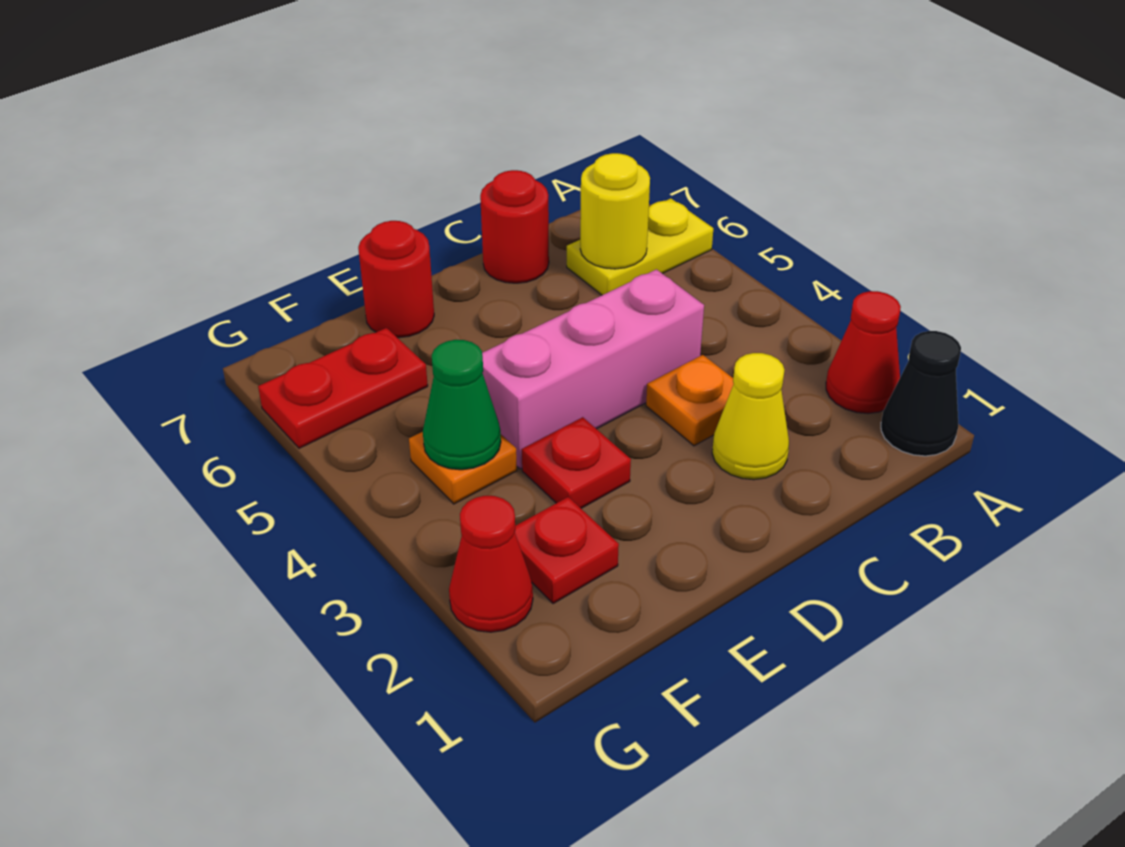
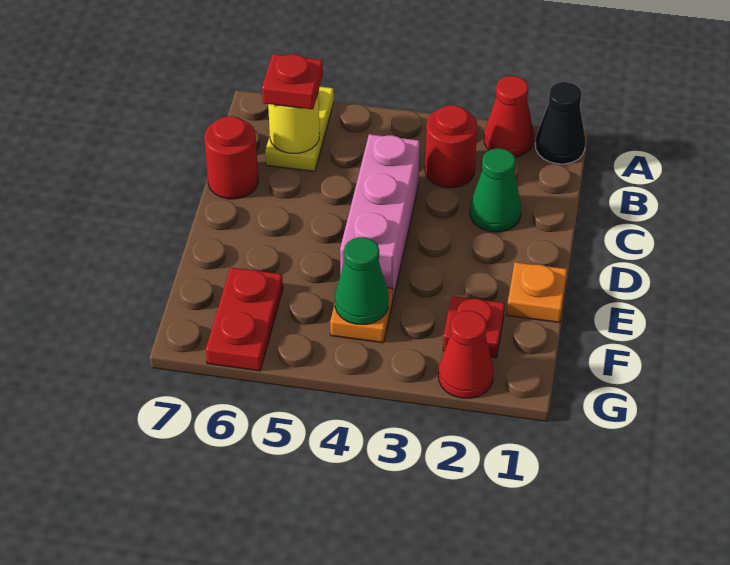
yellow cone C2 level 1 -> green cone C2 level 1
orange plate C3 level 1 -> orange plate E1 level 1
red plate E3 level 1 -> red plate B6 level 3
red round brick E7 level 1 -> red round brick B3 level 1

